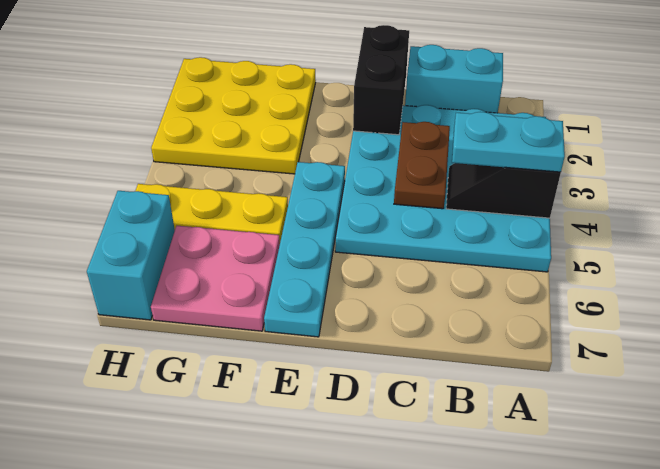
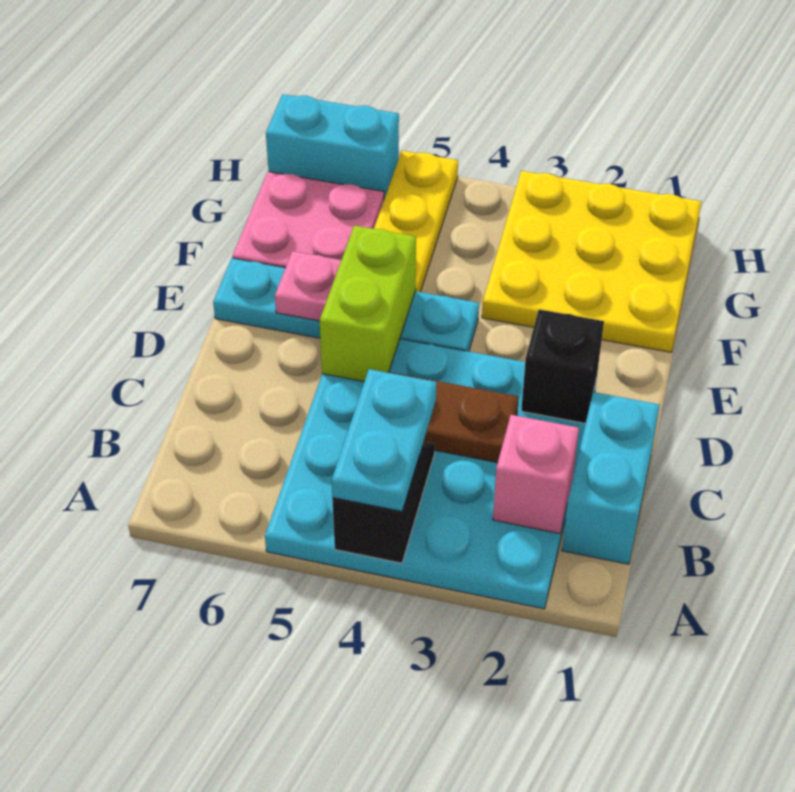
none -> pink brick B2 level 2
black brick D1:D2 level 2 -> black brick D2 level 2
none -> lime brick D5:E5 level 2
none -> pink plate E6 level 2

